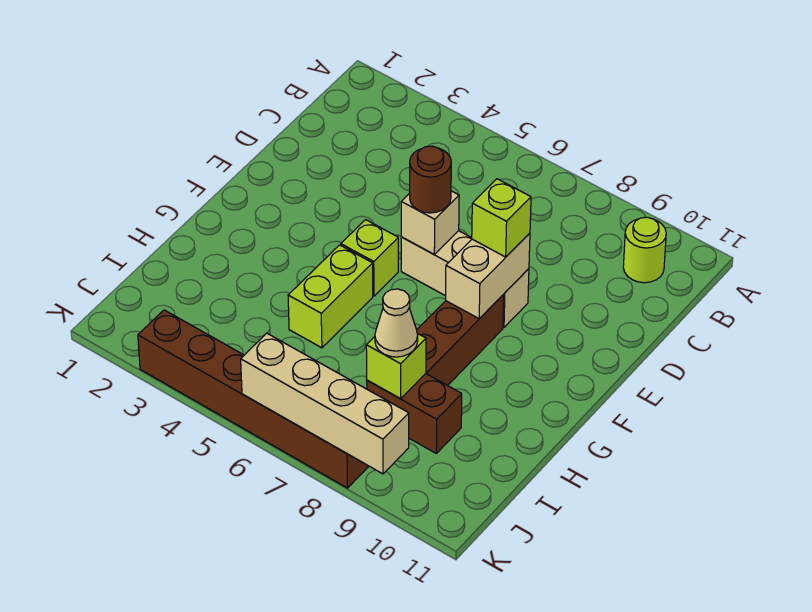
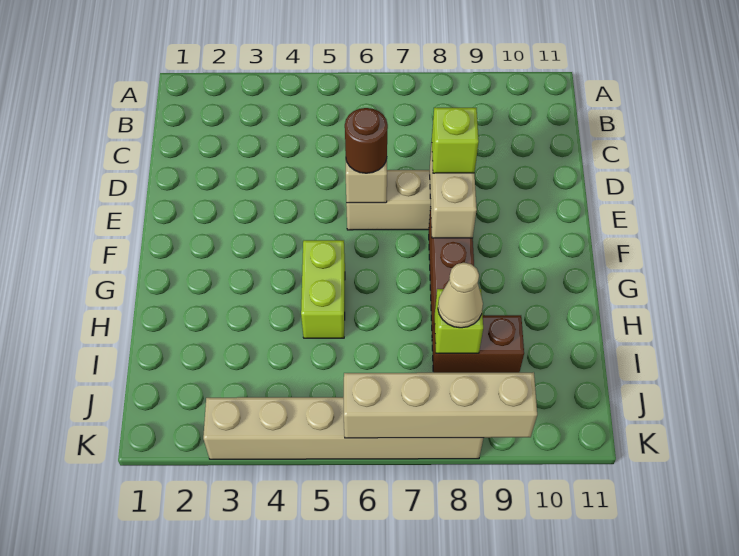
lime round brick B10 level 1 -> none
lime brick F5 level 1 -> none
brown brick K3:K8 level 1 -> tan brick K3:K8 level 1

